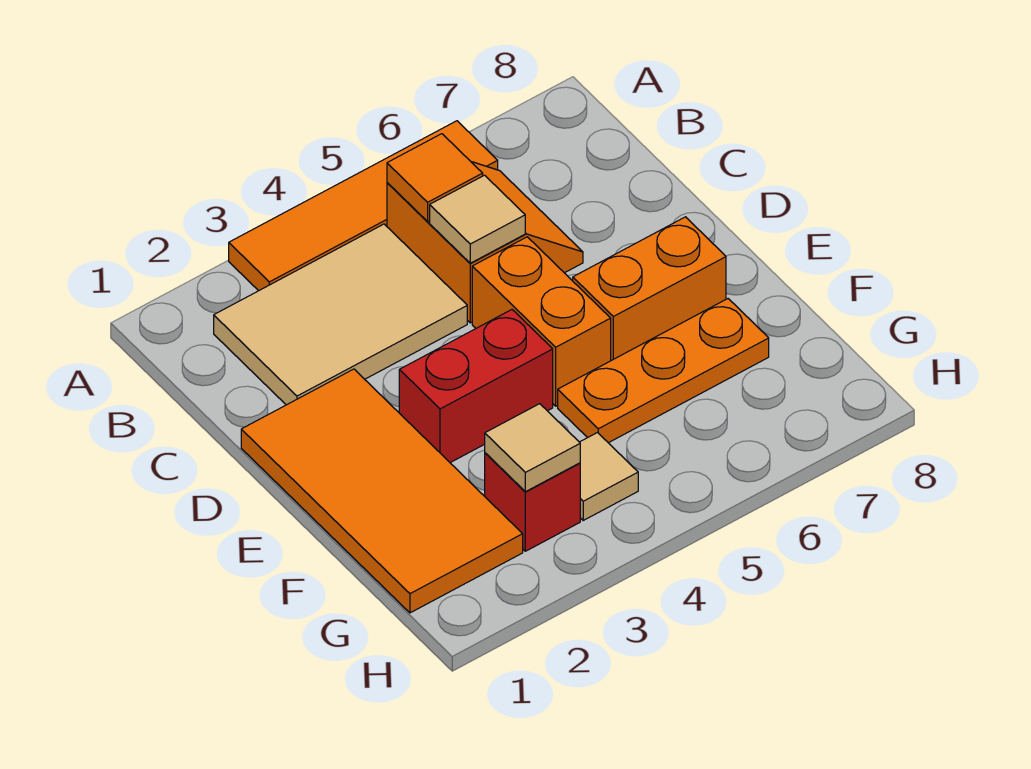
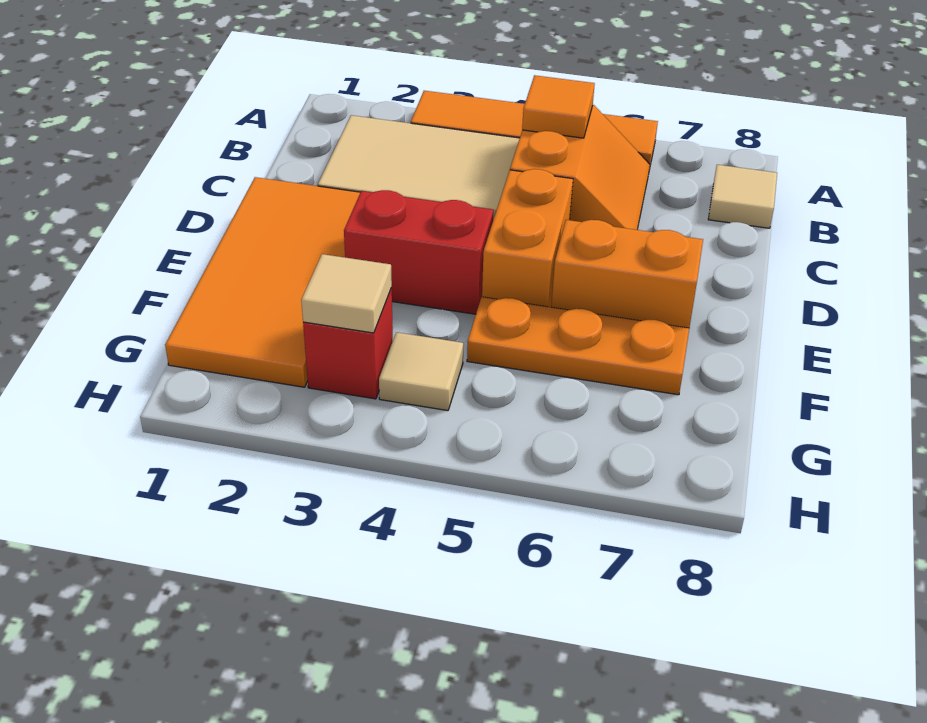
tan tile C5 level 2 -> tan tile B8 level 1

